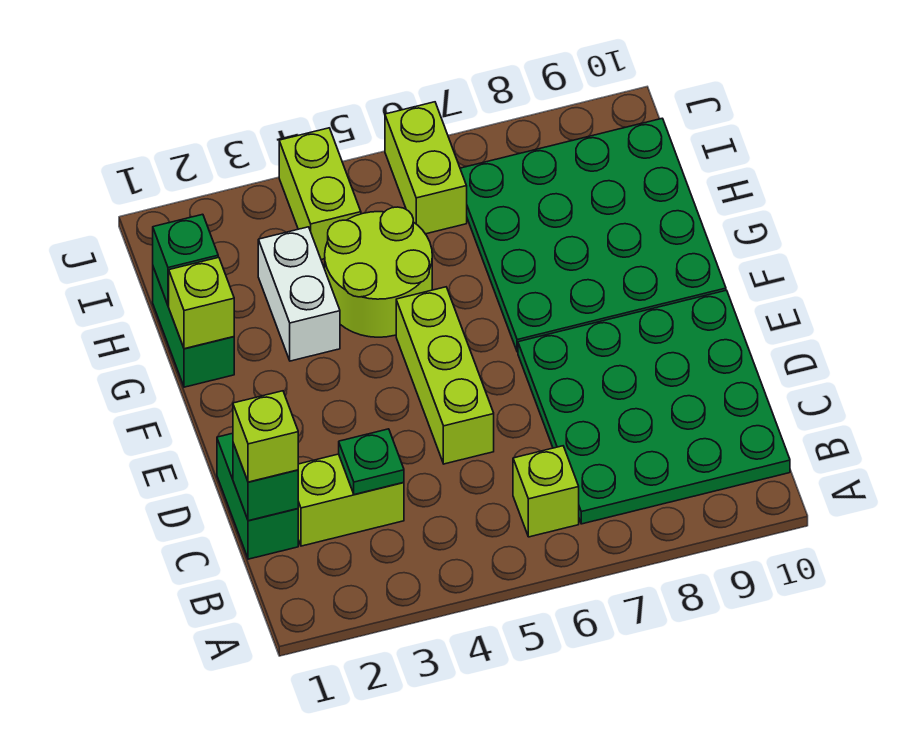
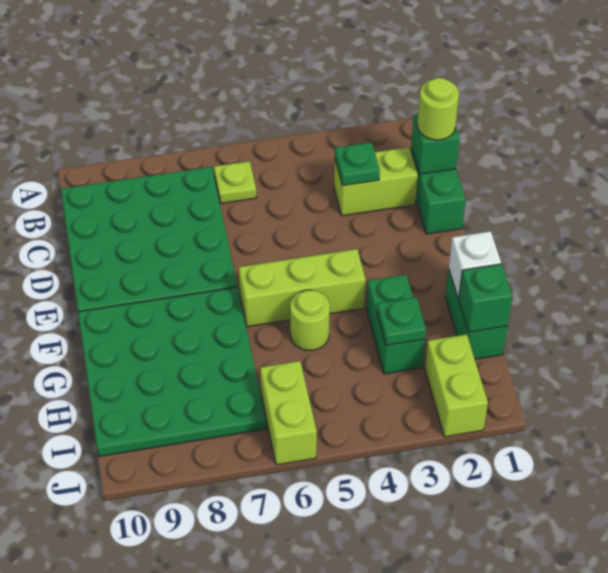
lime brick B6 level 1 -> lime plate B6 level 1
lime brick C1 level 3 -> lime round brick C1 level 3
lime brick D5:F5 level 1 -> lime brick F4:F6 level 1
lime brick G1 level 2 -> white brick G1 level 2
white brick G3:H3 level 1 -> green brick G3:H3 level 1
lime round brick G4:H5 level 1 -> lime round brick G5 level 1
none -> green plate H3 level 2
lime brick I4:J4 level 1 -> lime brick I2:J2 level 1

